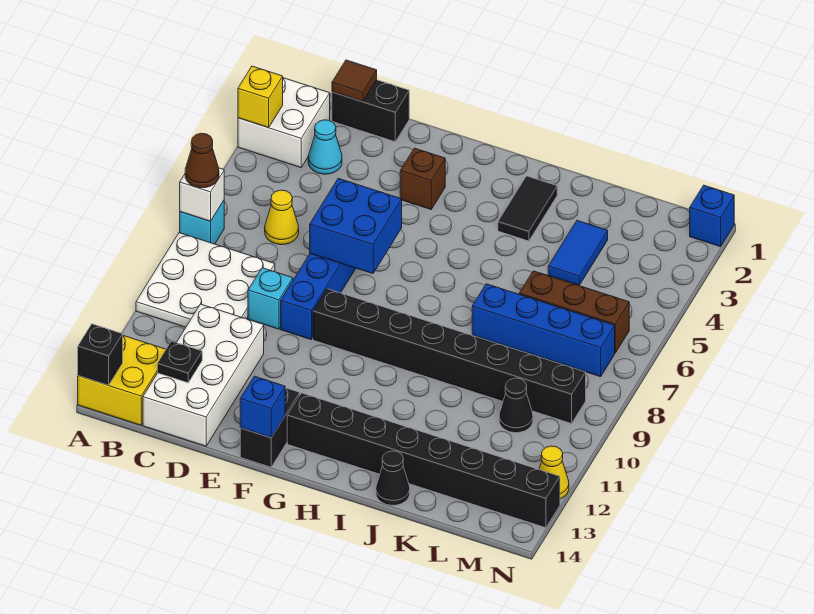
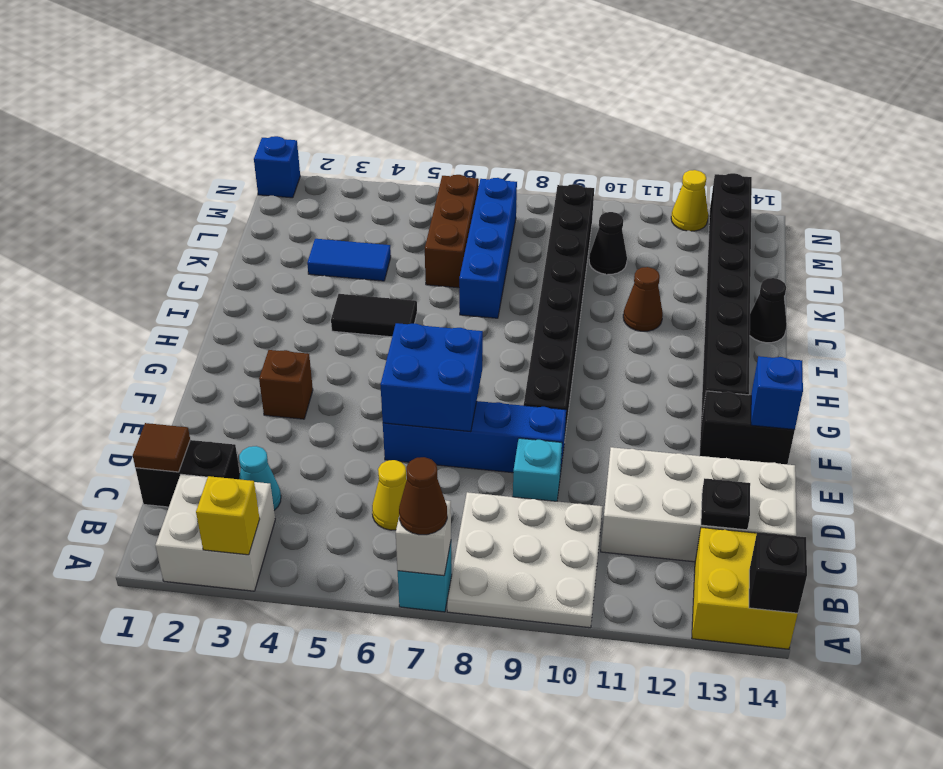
black brick C1:D1 level 1 -> black brick C1:C2 level 1
black tile I2:I3 level 1 -> black tile I4:I5 level 1
none -> brown cone J11 level 1

